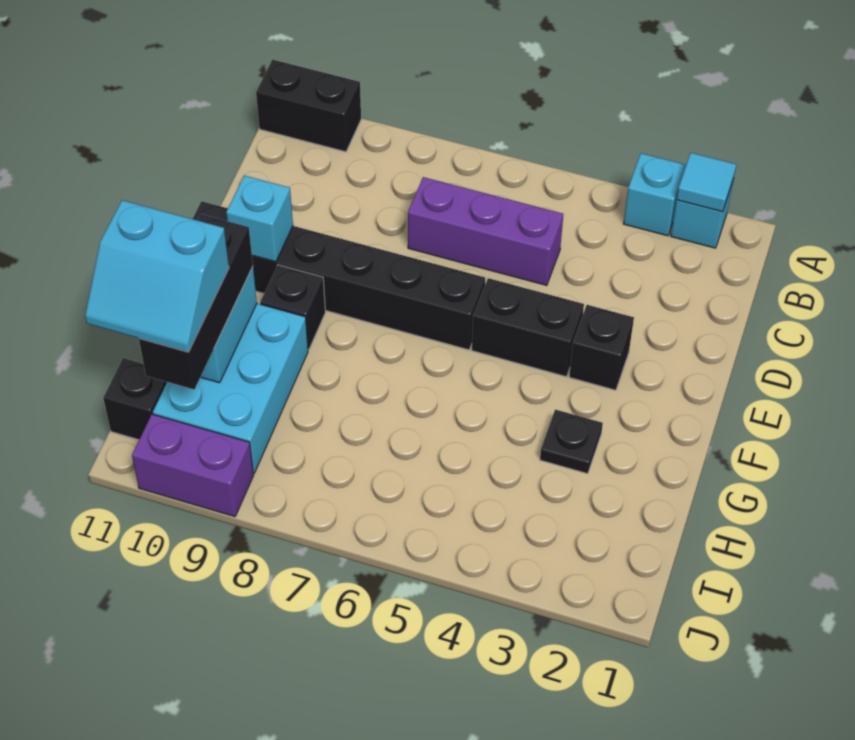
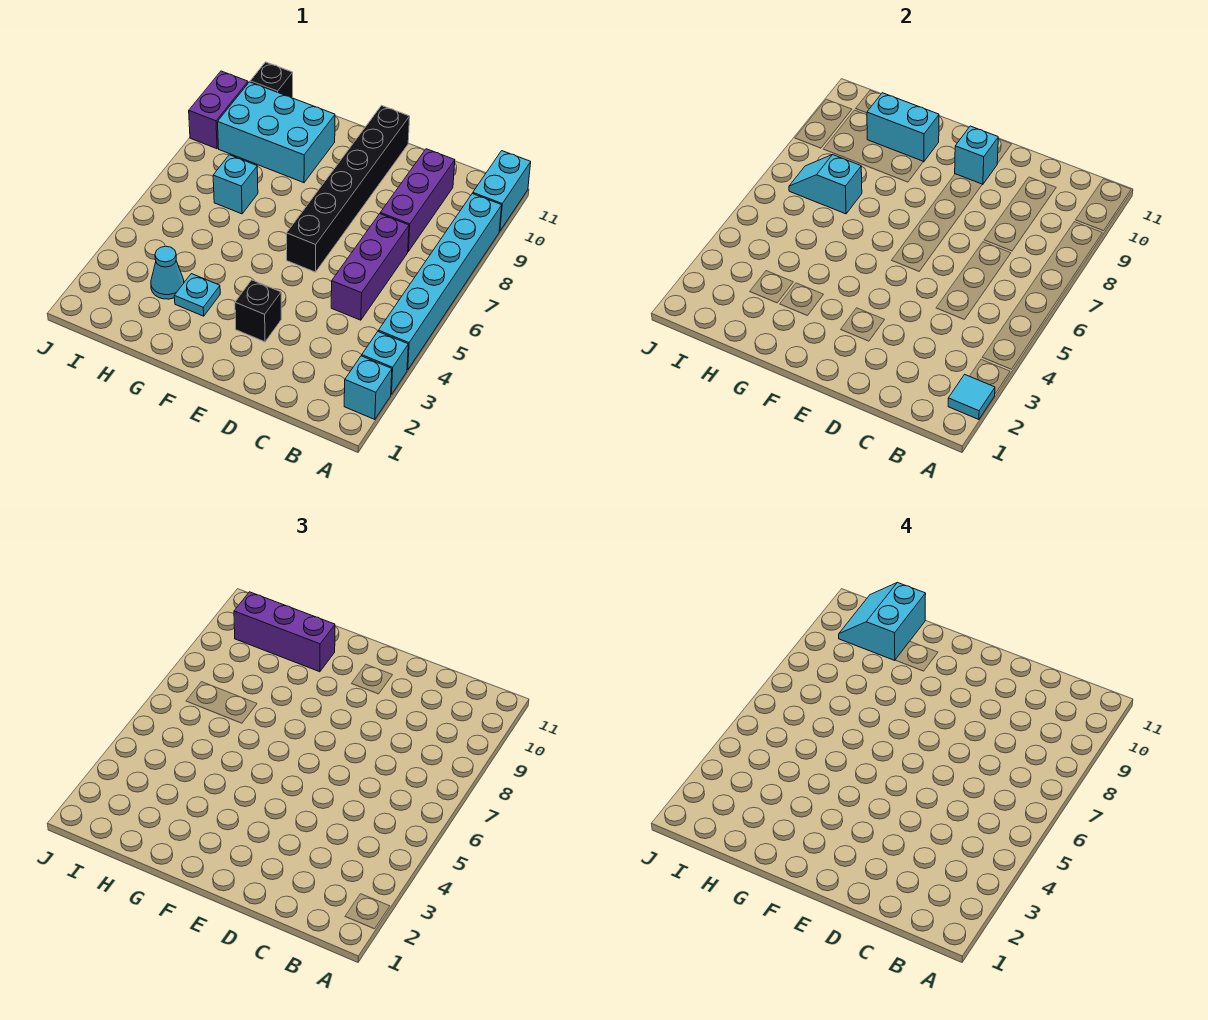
none -> cyan brick A4:A9 level 1
black brick A10:A11 level 1 -> cyan brick A10:A11 level 1
none -> purple brick C8:C10 level 1
black brick E4:E5 level 1 -> none
black brick F9 level 1 -> none
black plate G3 level 1 -> cyan plate G3 level 1
black brick G10:I10 level 3 -> purple brick G10:I10 level 3
none -> cyan cone H3 level 1
none -> cyan brick H7 level 1
none -> cyan slope H7:I7 level 2 top H

